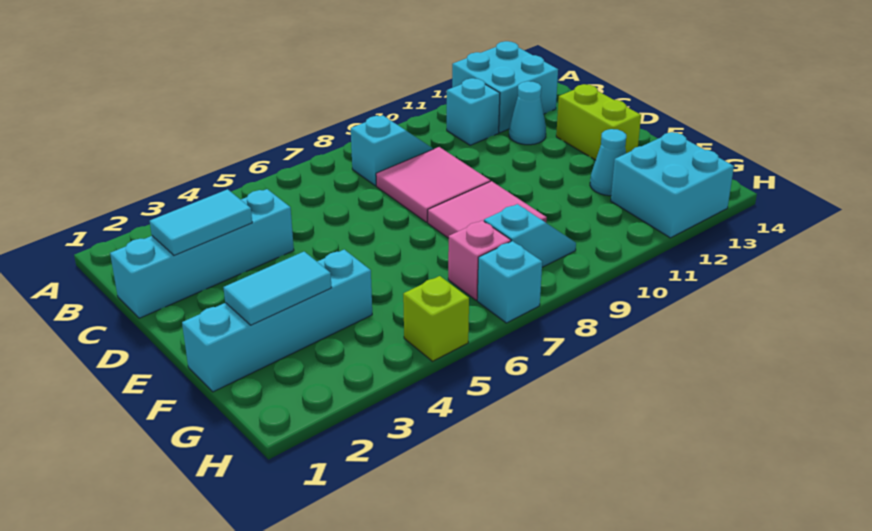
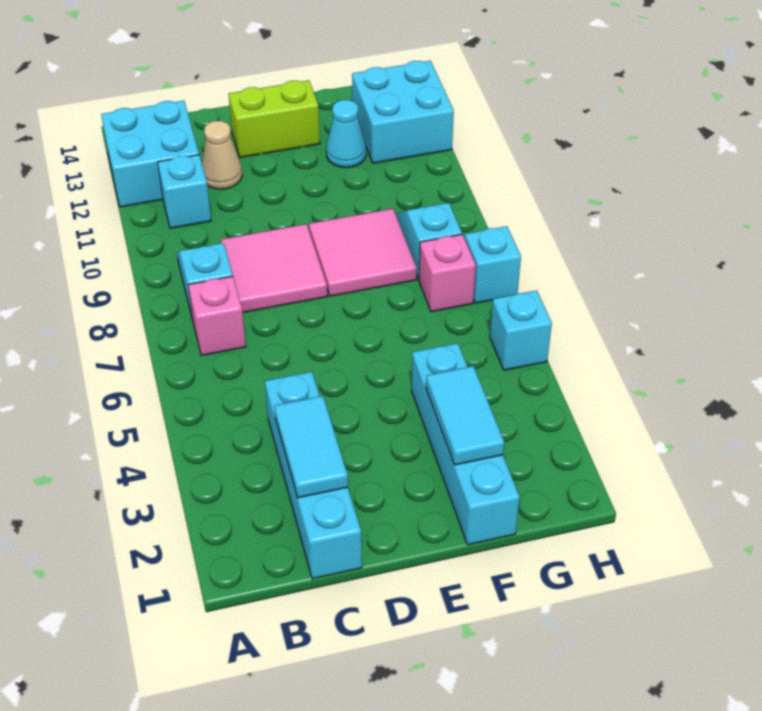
none -> pink brick B7 level 1
cyan cone C12 level 1 -> tan cone C12 level 1
lime brick H5 level 1 -> cyan brick H5 level 1

